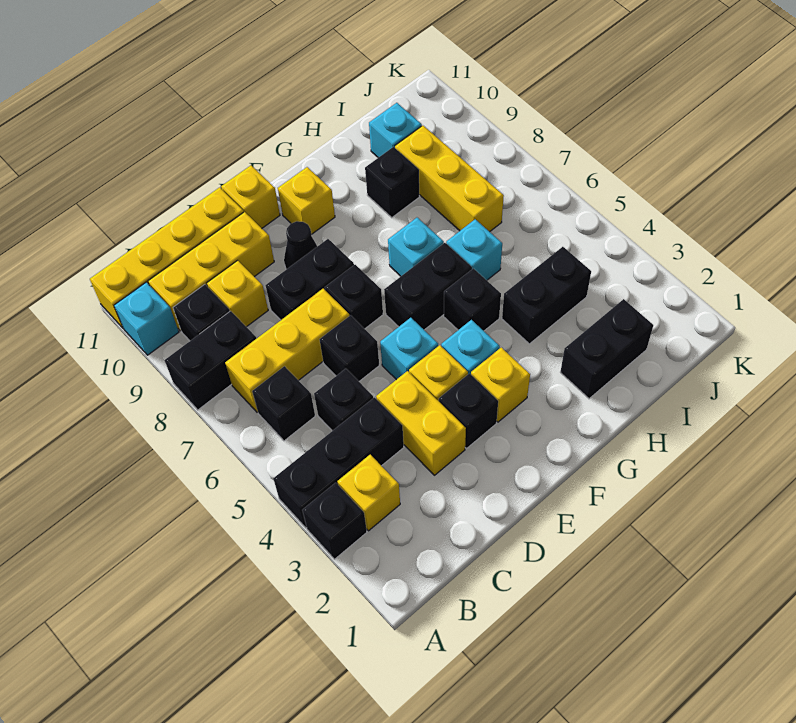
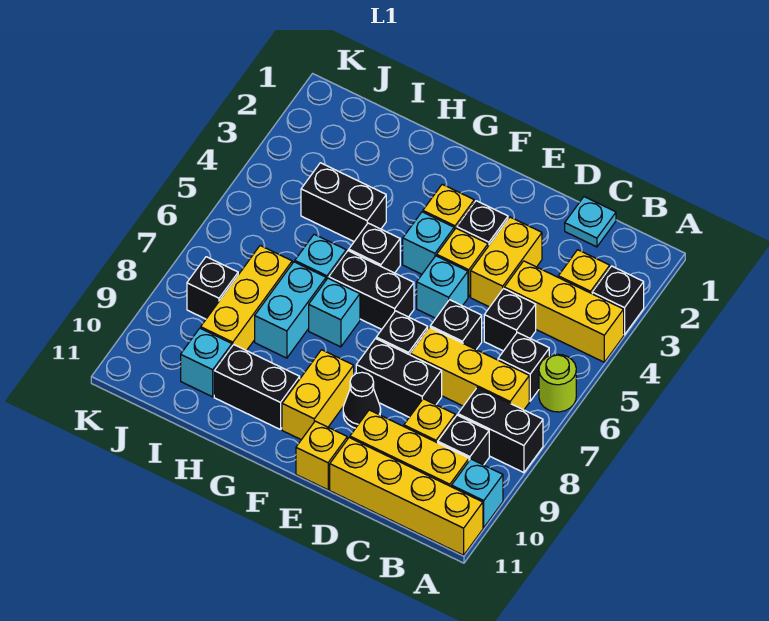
black brick A4:C4 level 1 -> yellow brick A4:C4 level 1
none -> lime round brick A6 level 1
none -> cyan plate C1 level 1
yellow brick F10 level 1 -> yellow brick F9:F10 level 1
black brick H2:I2 level 1 -> black brick G10:H10 level 1
none -> cyan brick H7:H8 level 1
black brick H9 level 1 -> black brick J8 level 1

